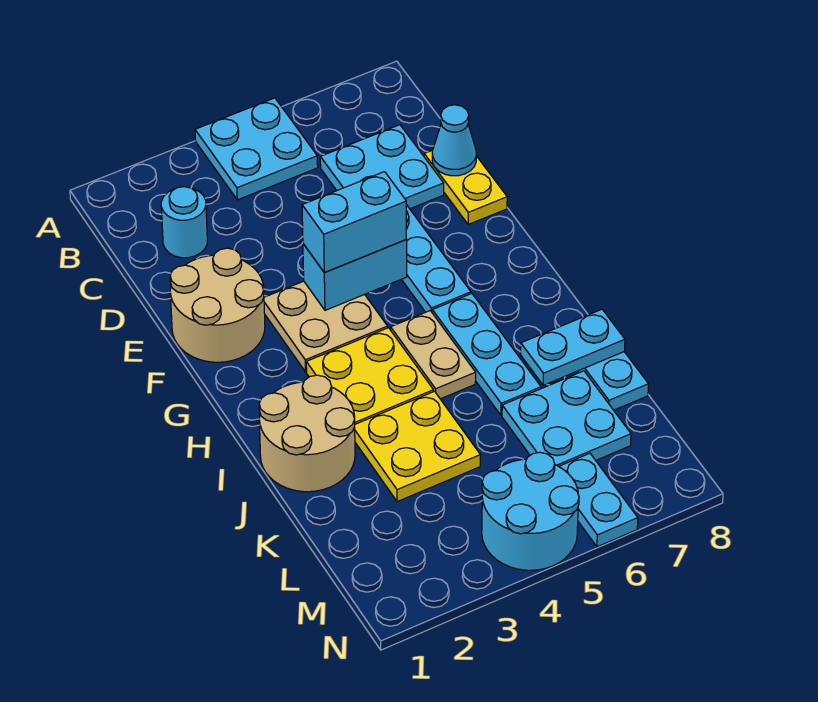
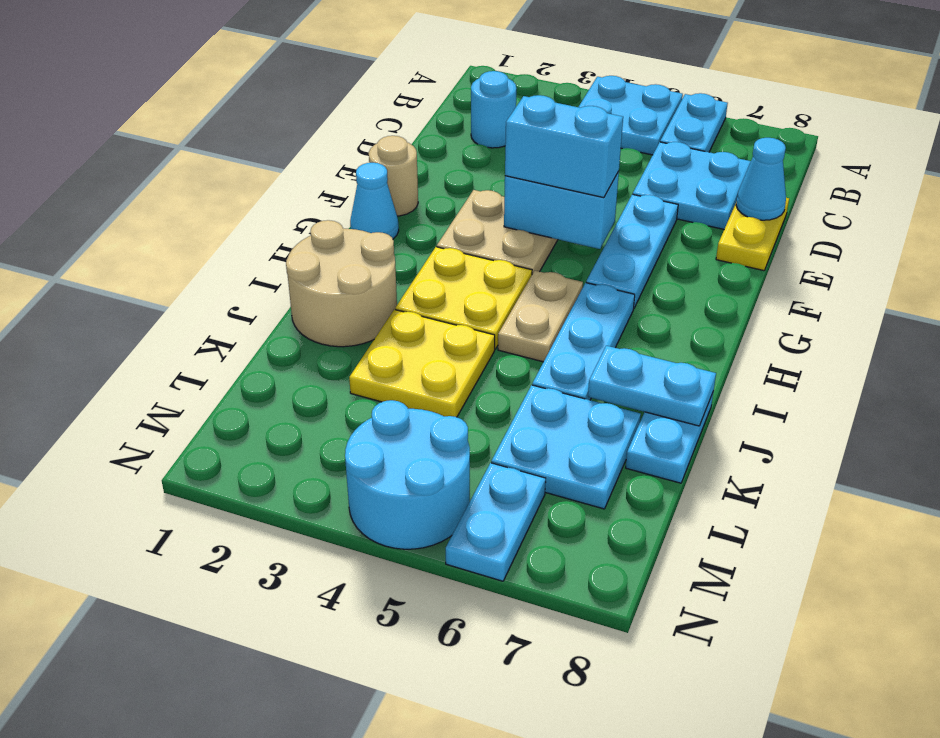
none -> cyan plate A6:B6 level 1
tan round brick E1:F2 level 1 -> tan round brick F1 level 1
none -> cyan cone G1 level 1

